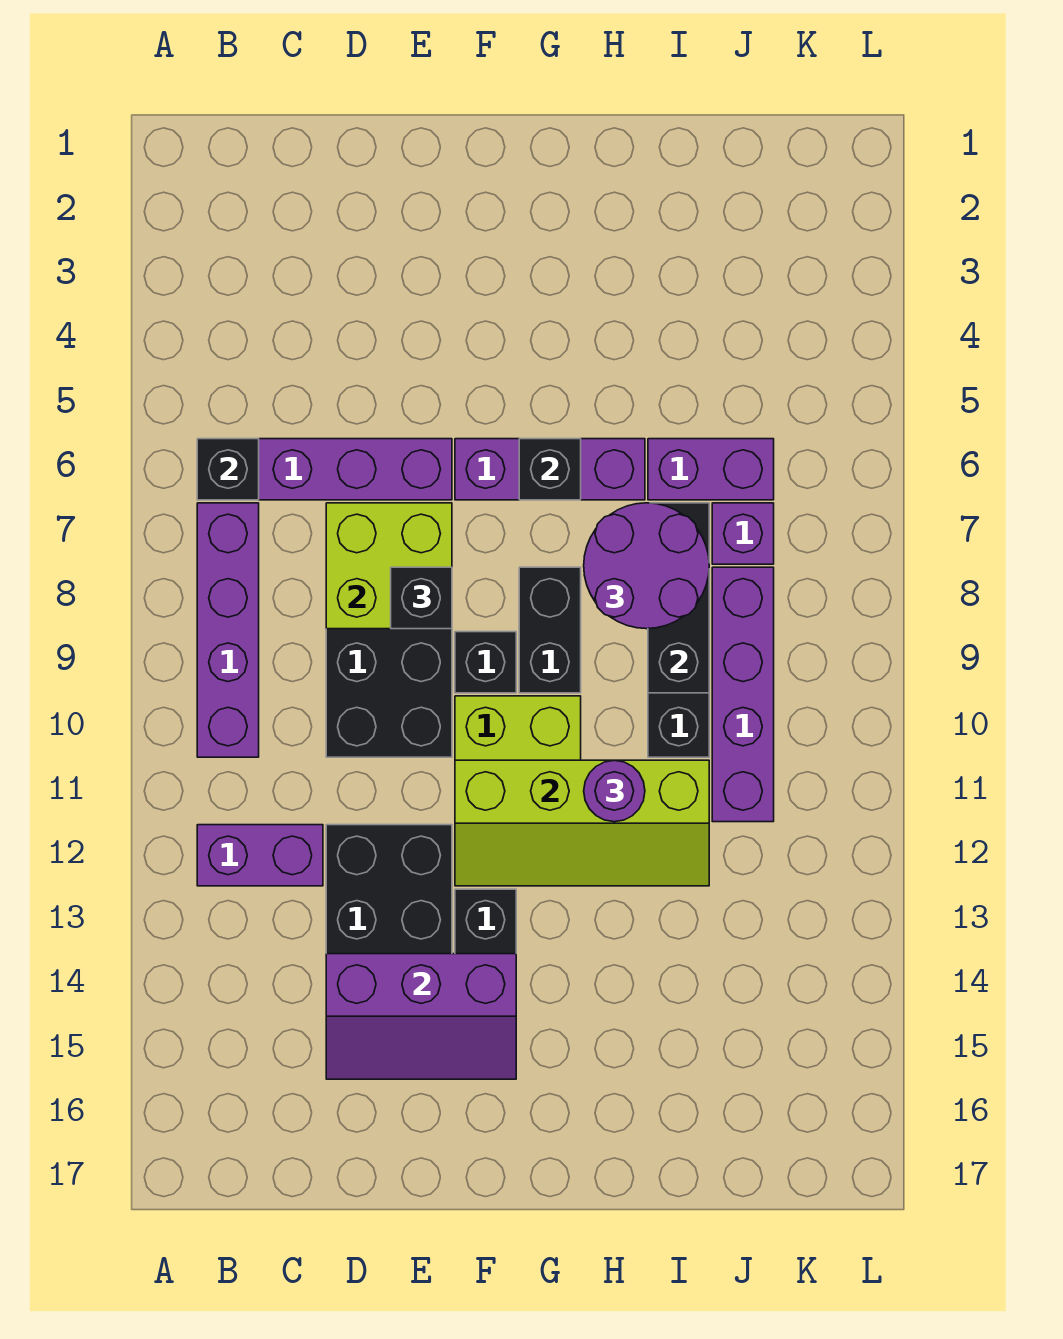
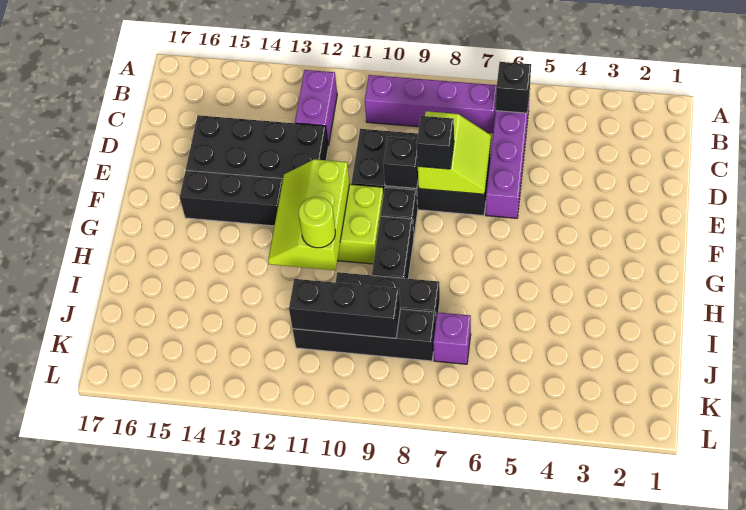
lime brick D7:E8 level 2 -> lime slope D7:E8 level 2 top 8
purple slope D14:F15 level 2 top 14 -> none
purple brick F6:H6 level 1 -> none
lime slope F11:I12 level 2 top 11 -> lime slope F11:H12 level 2 top 11
black brick G6 level 2 -> black brick E9 level 2
black brick G8:G9 level 1 -> black brick G9:H9 level 1
purple round brick H7:I8 level 3 -> none
purple round brick H11 level 3 -> lime round brick H11 level 3
purple brick I6:J6 level 1 -> none
black brick I7:I9 level 2 -> black brick J9:J11 level 2
purple brick J8:J11 level 1 -> black brick J8:J11 level 1

